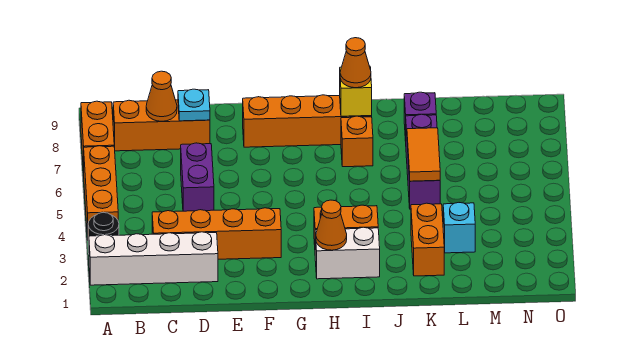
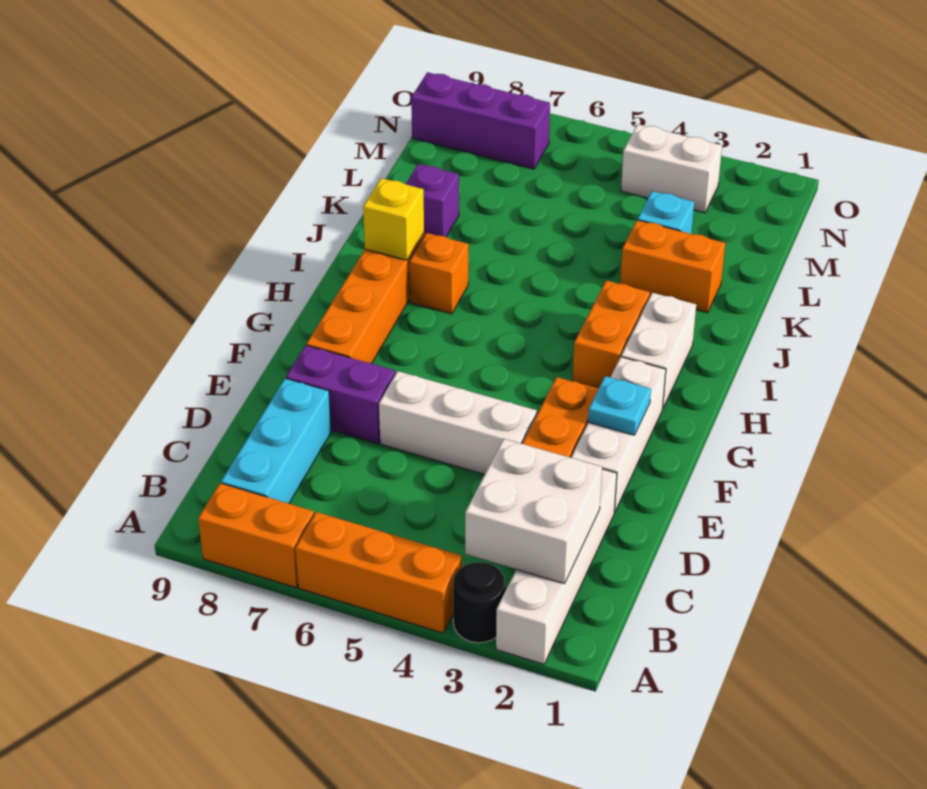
none -> white brick B2:C3 level 2
orange brick B8:D8 level 1 -> cyan brick B8:D8 level 1
orange cone C8 level 2 -> none
purple brick D5:D6 level 1 -> purple brick E7:E8 level 1
cyan plate D8 level 2 -> cyan plate F2 level 2
none -> white brick E2:G2 level 1
none -> white brick E4:E6 level 1
orange cone H2 level 2 -> none
orange cone I8 level 3 -> none
purple brick K5:K7 level 1 -> purple brick N7:N9 level 1
orange tile K5:K6 level 2 -> none
none -> white brick N3:N4 level 1

